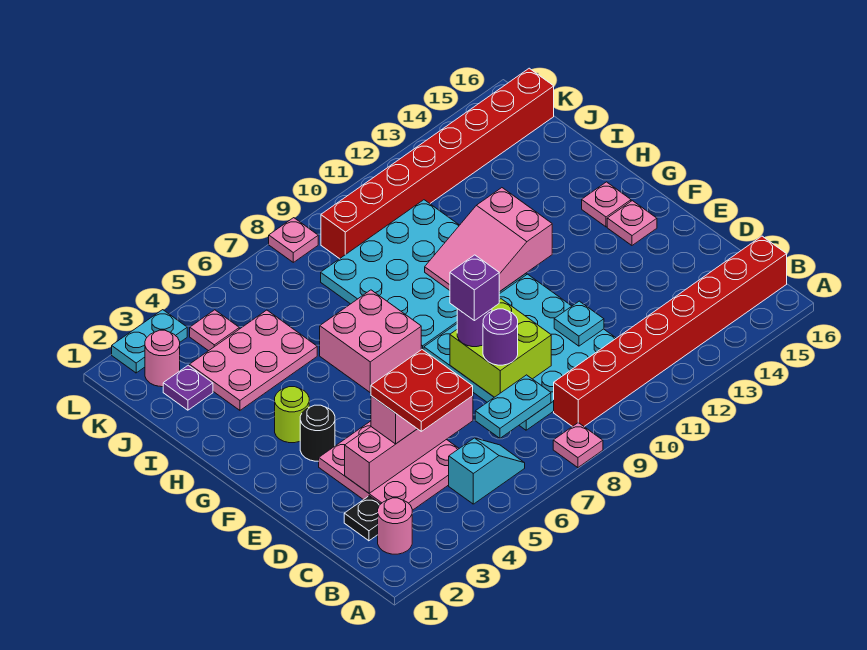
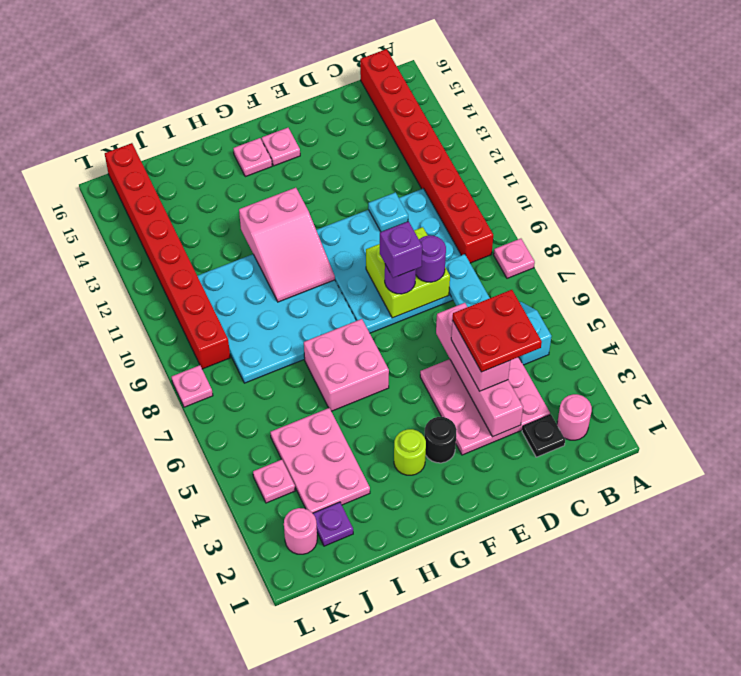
cyan plate L2:L3 level 1 -> none

